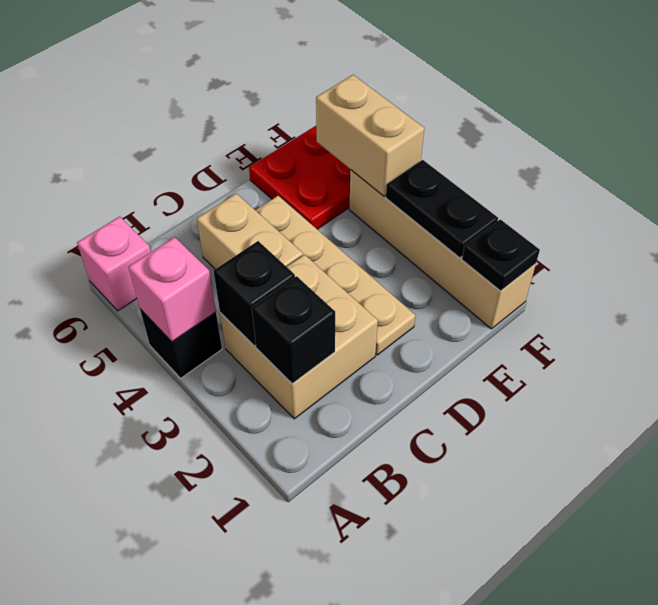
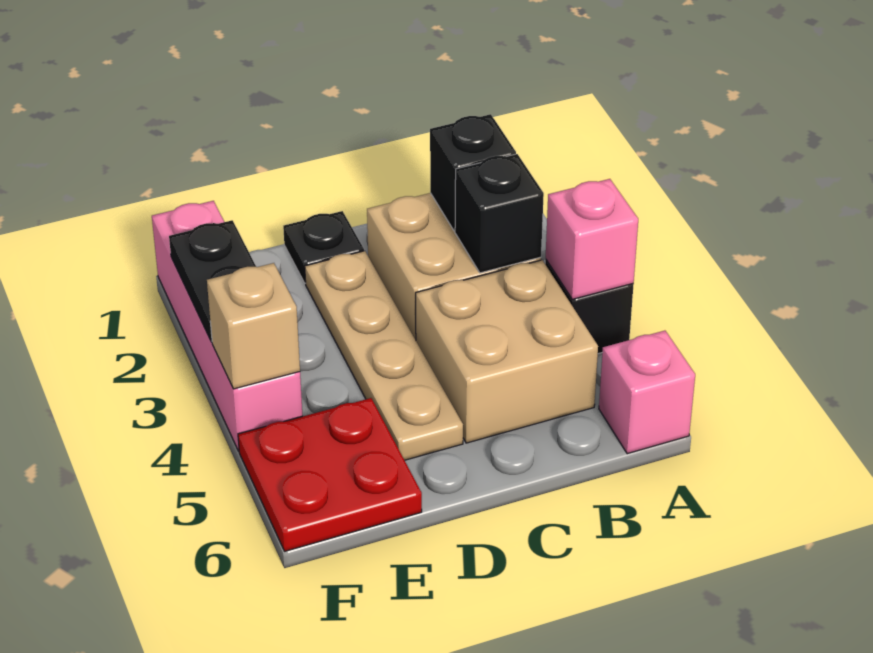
tan brick C4:C5 level 1 -> tan brick B4:C5 level 1
tan brick F1:F4 level 1 -> pink brick F1:F4 level 1
black plate F1 level 2 -> black plate D1 level 1
tan brick F4:F5 level 2 -> tan brick F4 level 2

